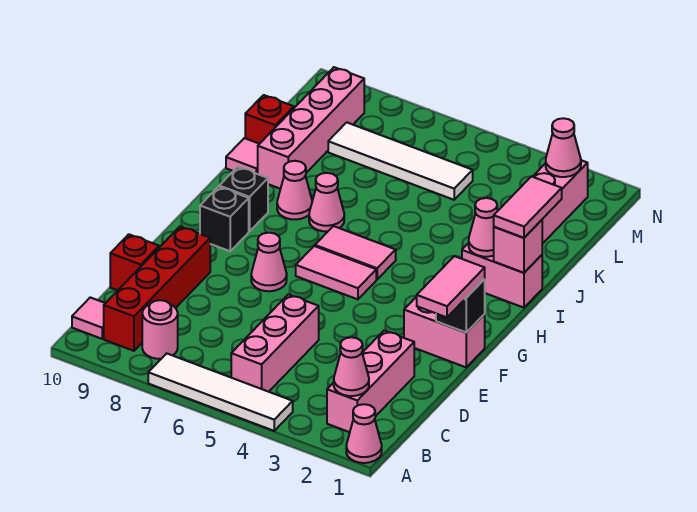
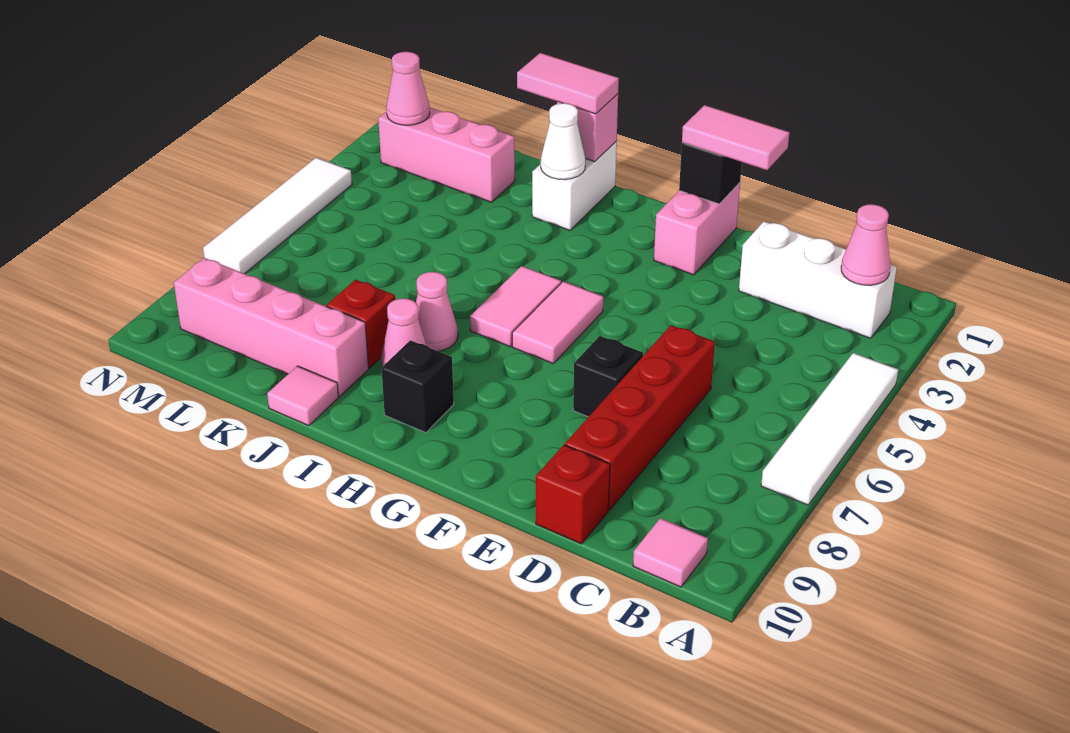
pink cone A1 level 1 -> none
pink brick B2:D2 level 1 -> white brick B2:D2 level 1
pink brick B5:D5 level 1 -> none
pink round brick B8 level 1 -> none
red brick B9:E9 level 1 -> red brick D6:D9 level 1
pink cone F7 level 1 -> none
black brick G9 level 1 -> black brick E7 level 1
pink brick I1:I2 level 1 -> white brick I1:I2 level 1
pink cone I2 level 2 -> white cone I2 level 2
red brick K10 level 1 -> red brick J8 level 1
white tile L5:L8 level 1 -> white tile N4:N7 level 1

